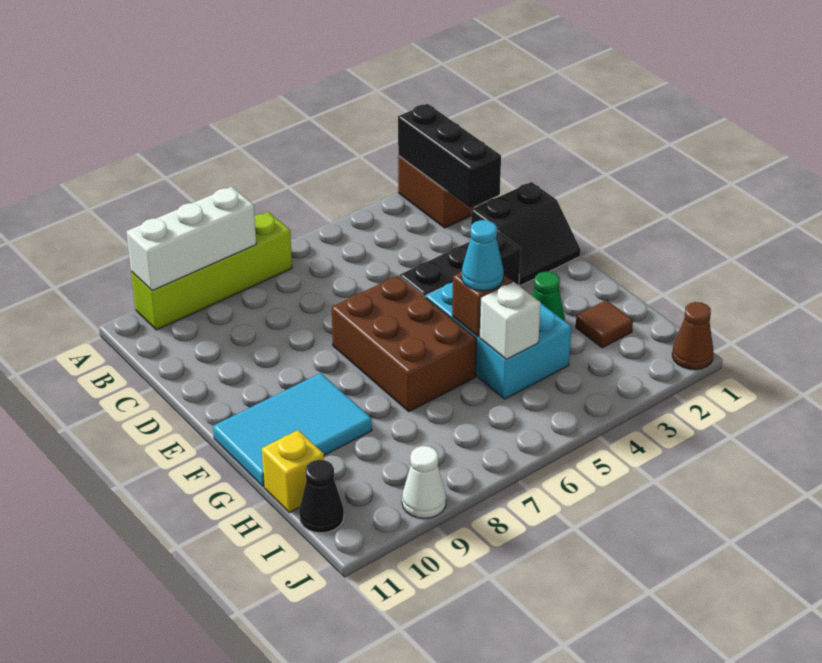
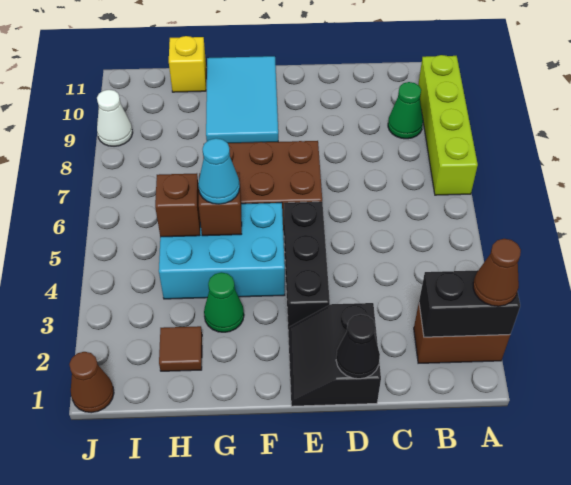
black brick A2:C2 level 2 -> black brick A2:B2 level 2
none -> brown cone A2 level 3
white brick A8:A10 level 2 -> none
none -> green cone B9 level 1
white brick H5 level 2 -> brown brick H5 level 2
black cone I11 level 1 -> black cone D1 level 2

